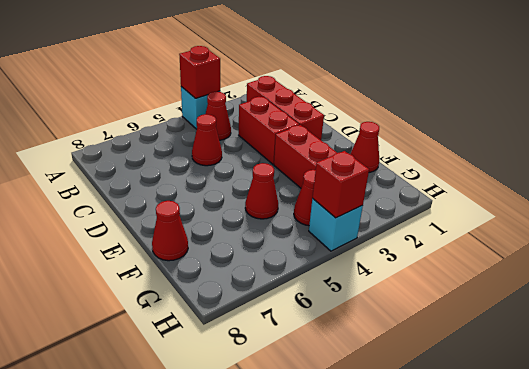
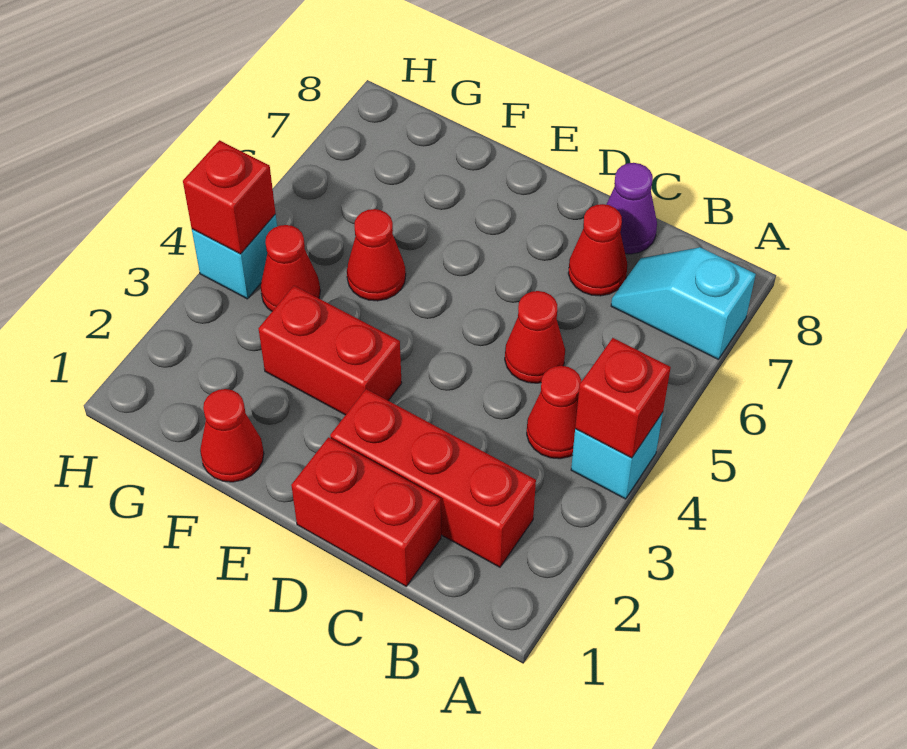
none -> cyan slope A7:B7 level 1 top A
red brick C3:D3 level 1 -> red brick C1:D1 level 1
none -> purple cone C8 level 1
red cone F8 level 1 -> red cone C7 level 1

